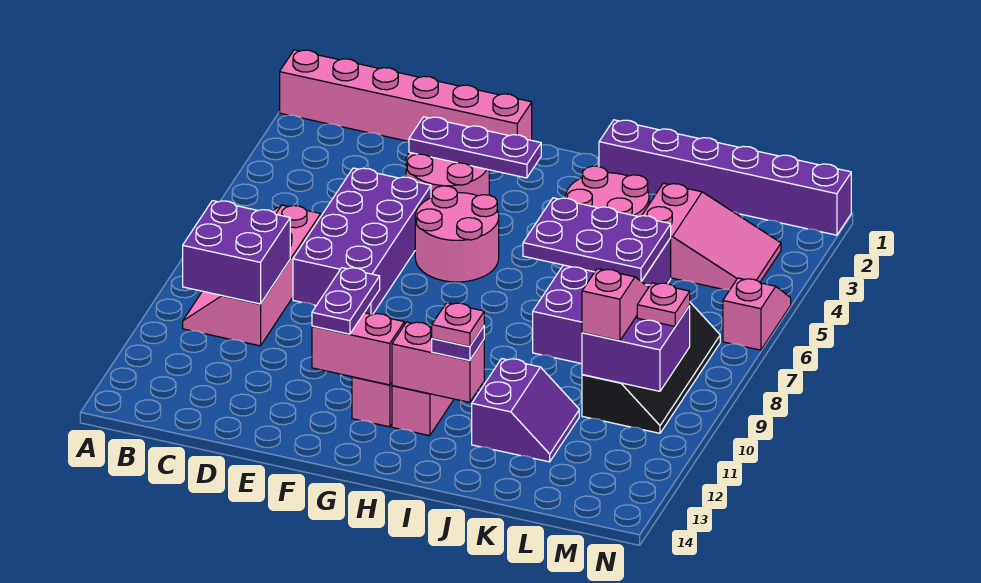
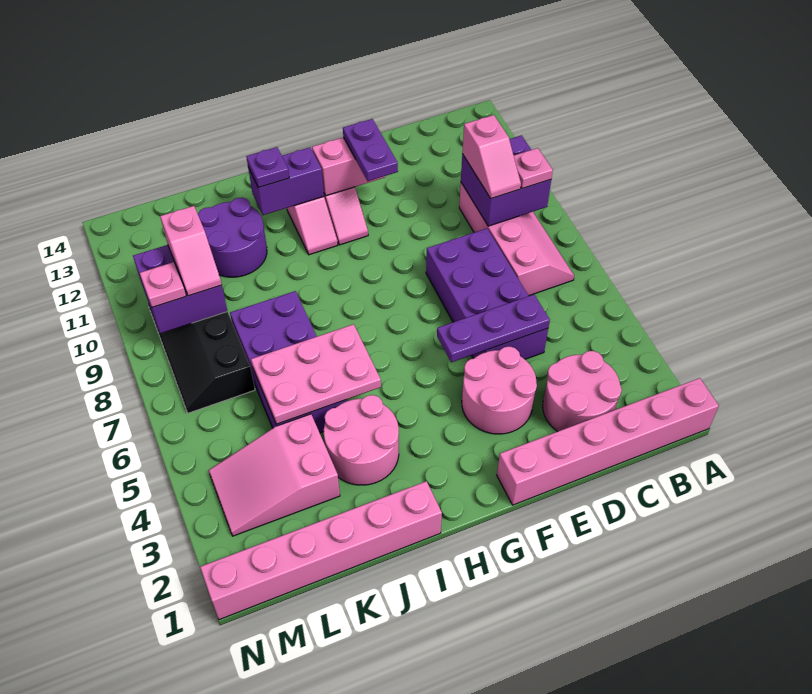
purple plate E3:G3 level 2 -> purple plate D5:F5 level 2
pink round brick F5:G6 level 1 -> pink round brick C2:D3 level 1
pink brick H12:I12 level 2 -> purple brick H12:I12 level 2
purple brick I1:N1 level 1 -> pink brick I1:N1 level 1
purple plate I5:K6 level 2 -> pink plate I5:K6 level 2
pink plate I12 level 4 -> pink plate B9 level 3
purple slope J11:K12 level 1 top J -> purple round brick J11:K12 level 1
pink slope N5:N6 level 1 top 6 -> pink slope C9:C10 level 3 top 10

